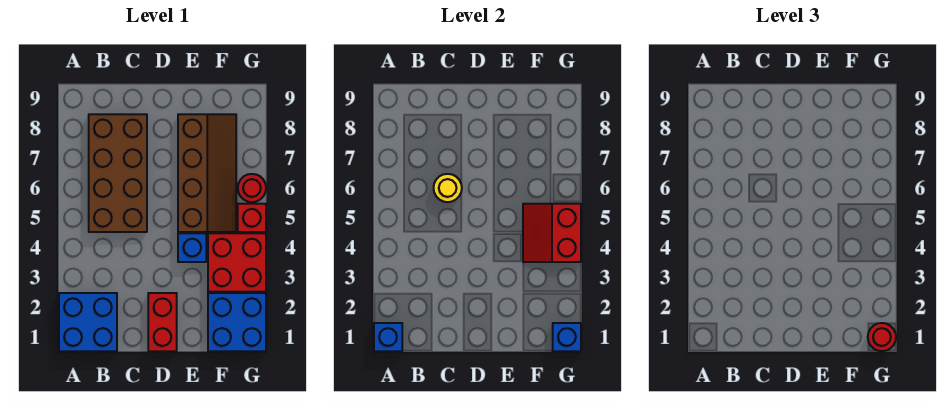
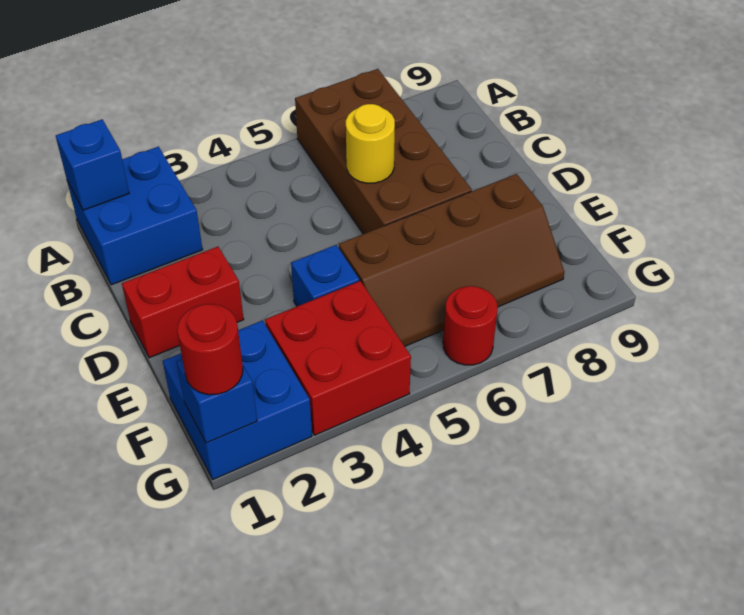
brown brick B5:C8 level 1 -> brown brick A6:D7 level 1
red slope F4:G5 level 2 top G -> none
red brick G5 level 1 -> none

